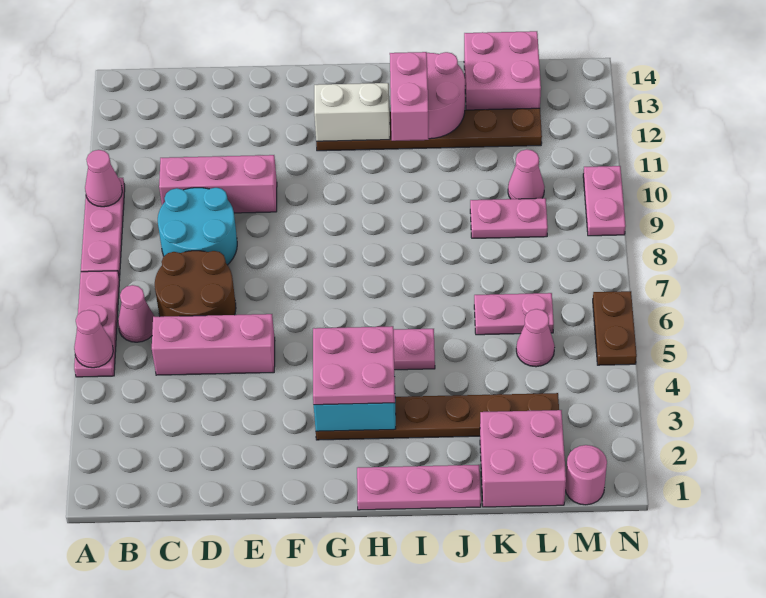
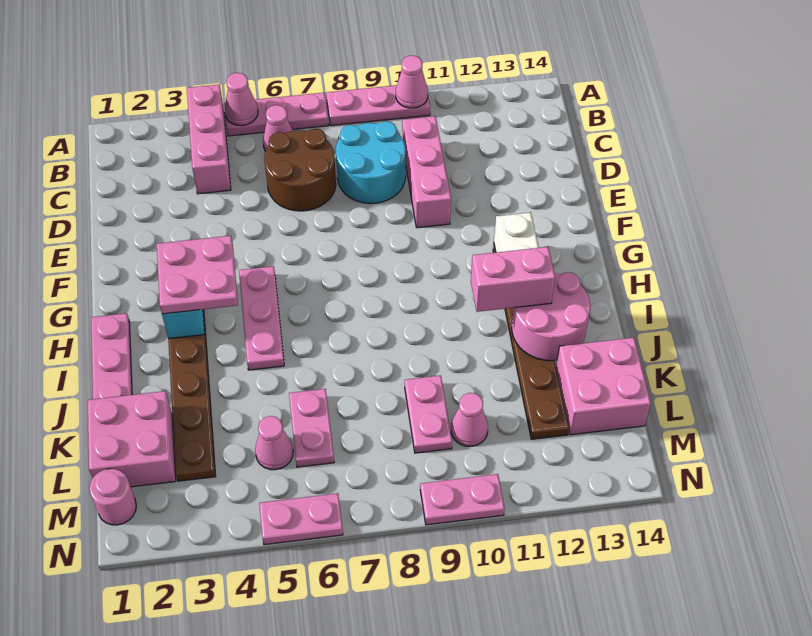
pink brick C5:E5 level 1 -> pink brick A4:C4 level 1
brown plate N5:N6 level 1 -> pink plate N5:N6 level 1

